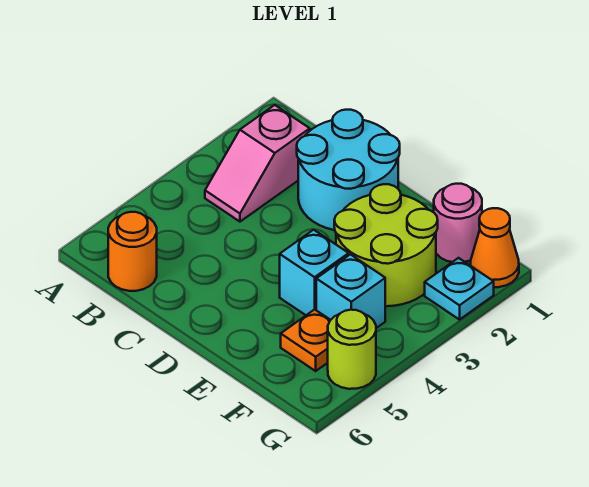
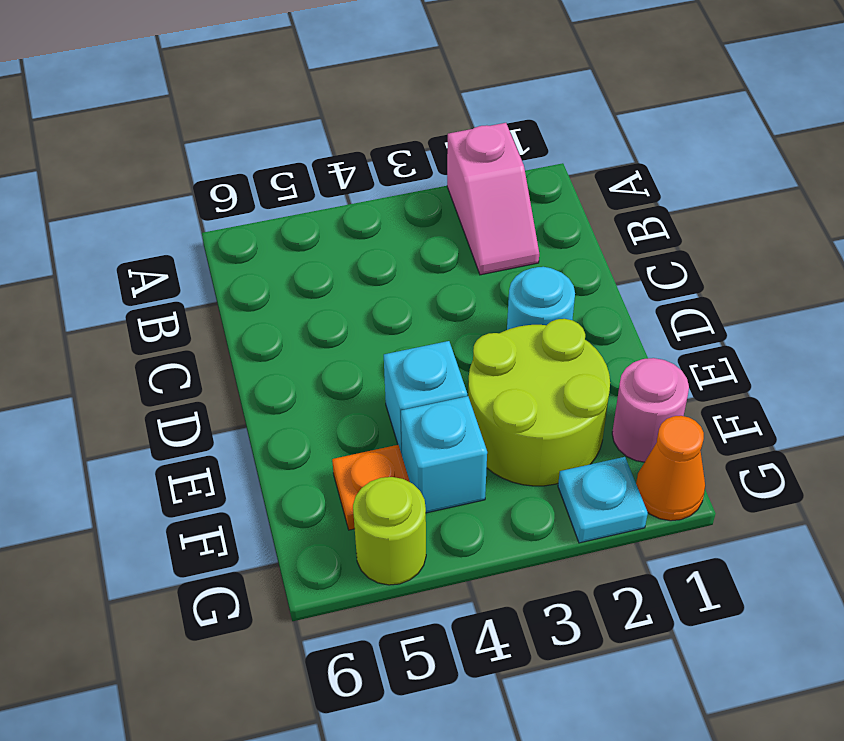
pink slope B2:B3 level 1 top 2 -> pink slope A2:B2 level 1 top A
orange round brick B6 level 1 -> none
cyan round brick C1:D2 level 1 -> cyan round brick D2 level 1

